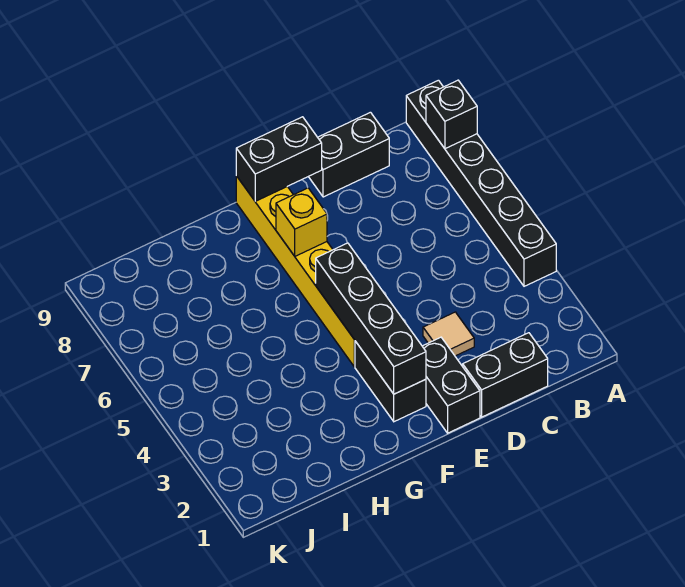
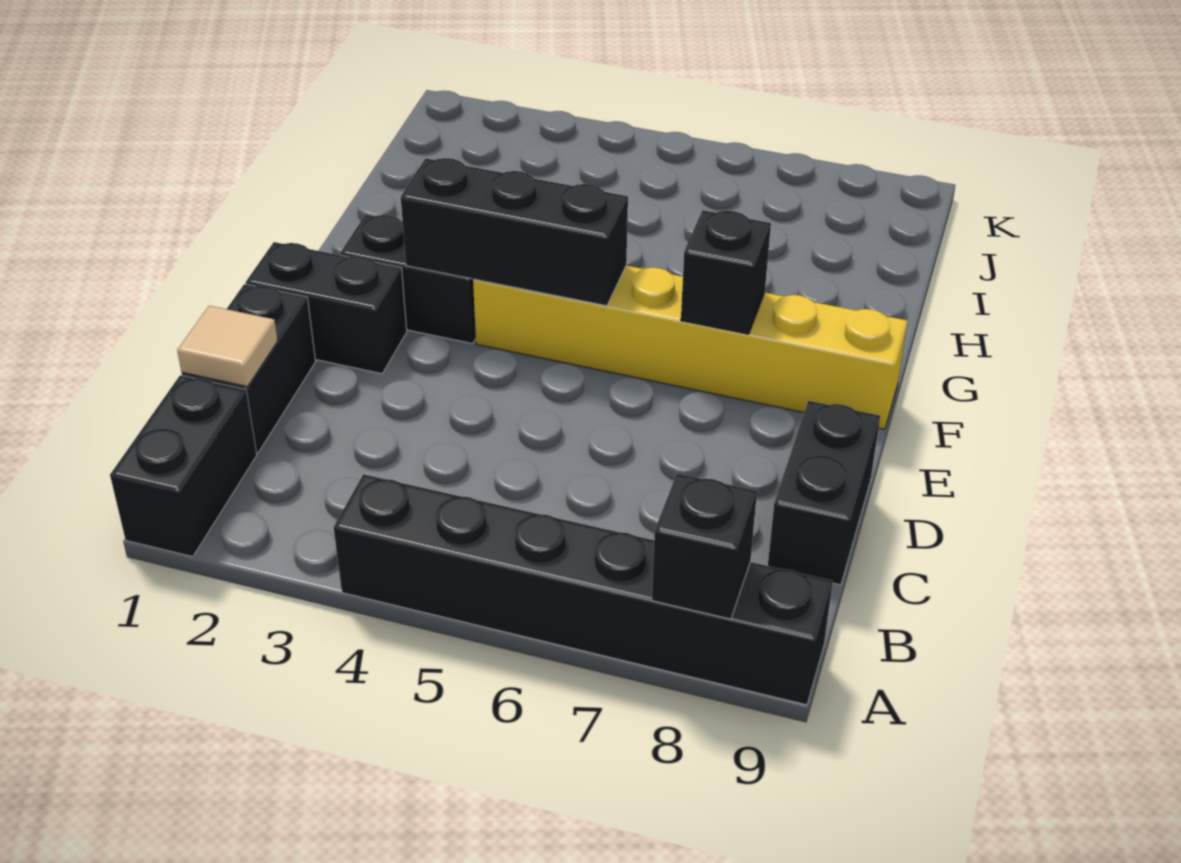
tan tile D3 level 1 -> tan tile C1 level 2
black brick E9:F9 level 2 -> black brick A1:B1 level 1
black brick F2:F5 level 2 -> black brick F3:F5 level 2
yellow brick F7 level 2 -> black brick F7 level 2

